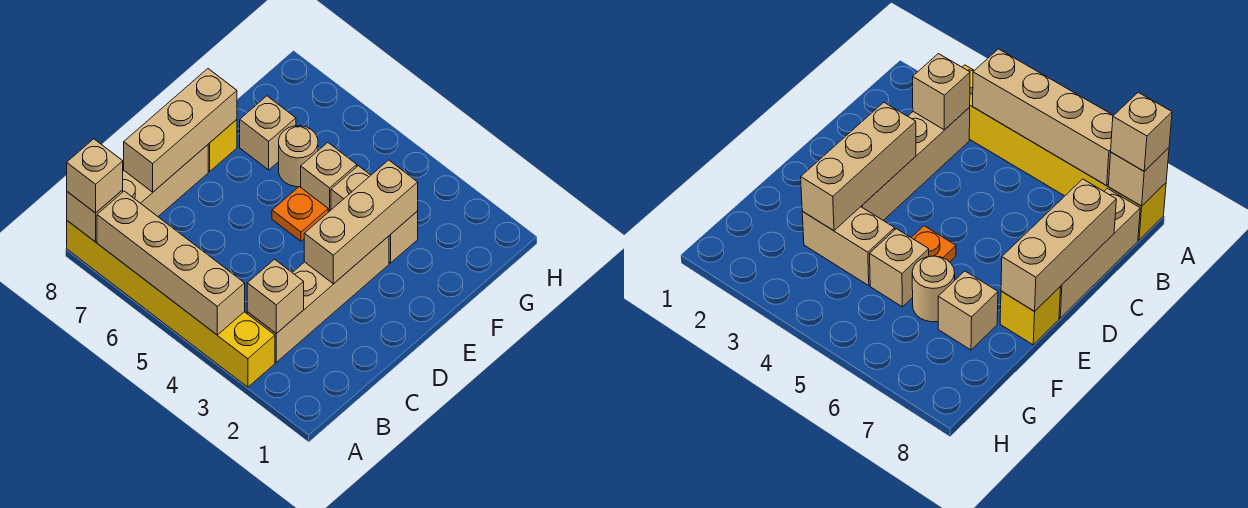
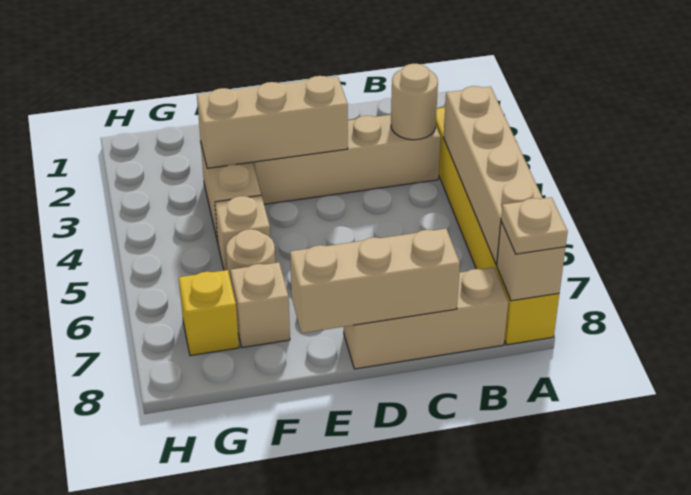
tan brick A8 level 3 -> tan plate A8 level 3
tan brick B3 level 2 -> tan round brick B3 level 2
orange plate E5 level 1 -> none
yellow brick E8 level 1 -> yellow brick G7 level 1

